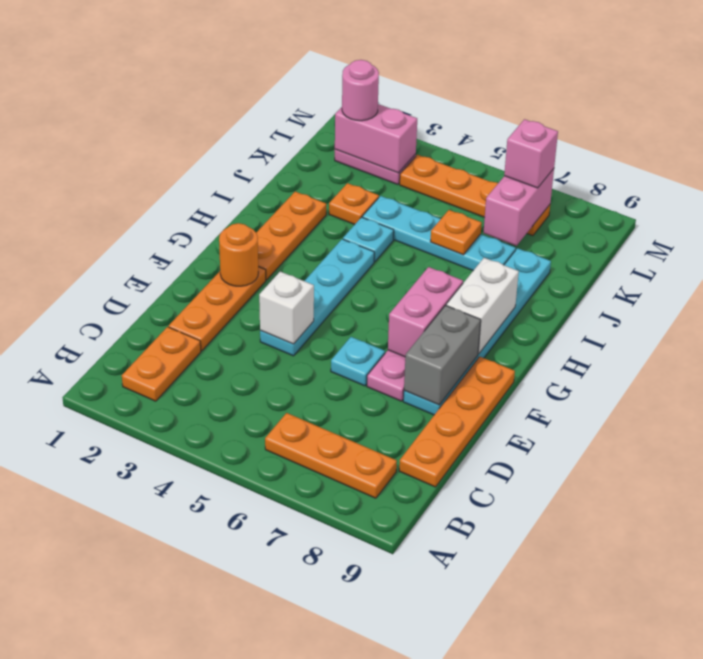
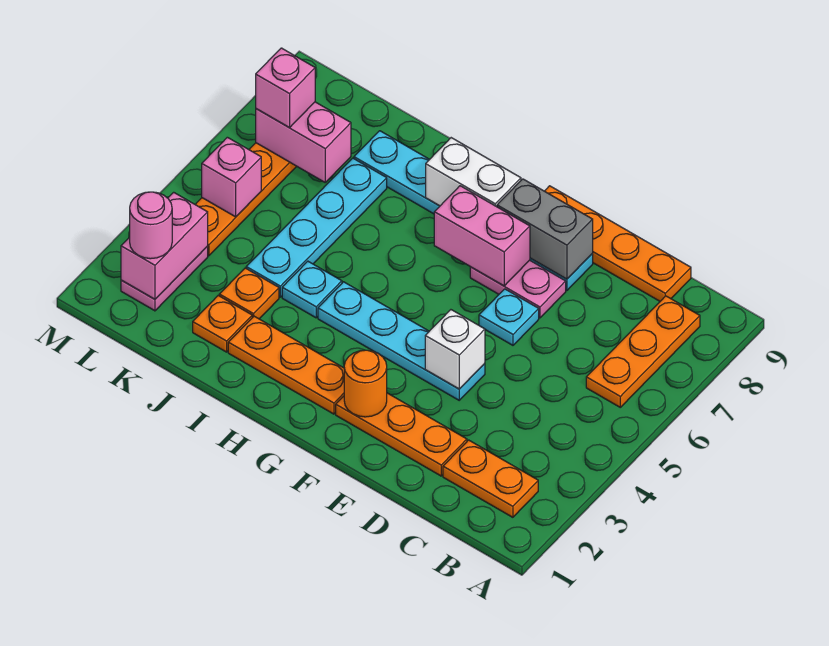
orange plate J6 level 2 -> orange plate J2 level 1
none -> pink brick L5 level 2

